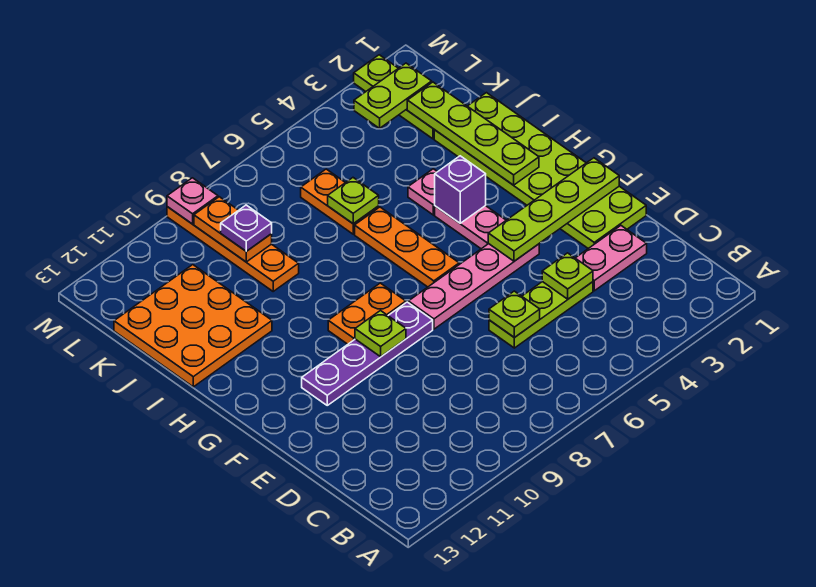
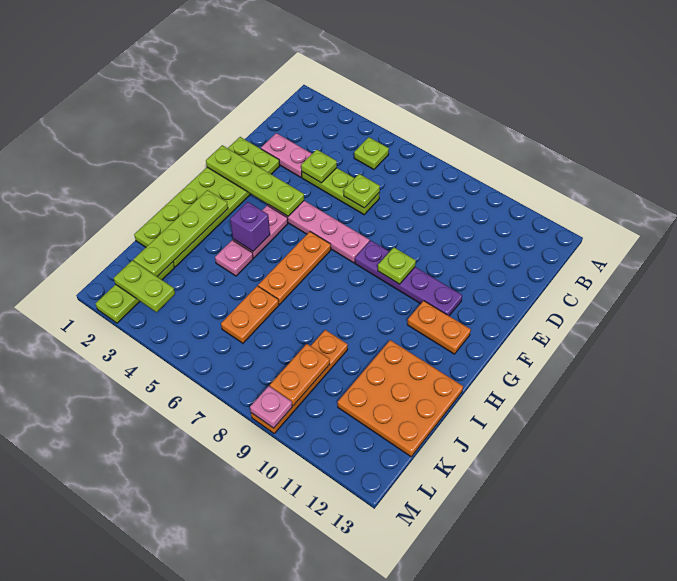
orange plate G8:G9 level 1 -> orange plate G11:G12 level 1
lime plate J6 level 2 -> lime plate B5 level 1
purple plate K9 level 3 -> none

